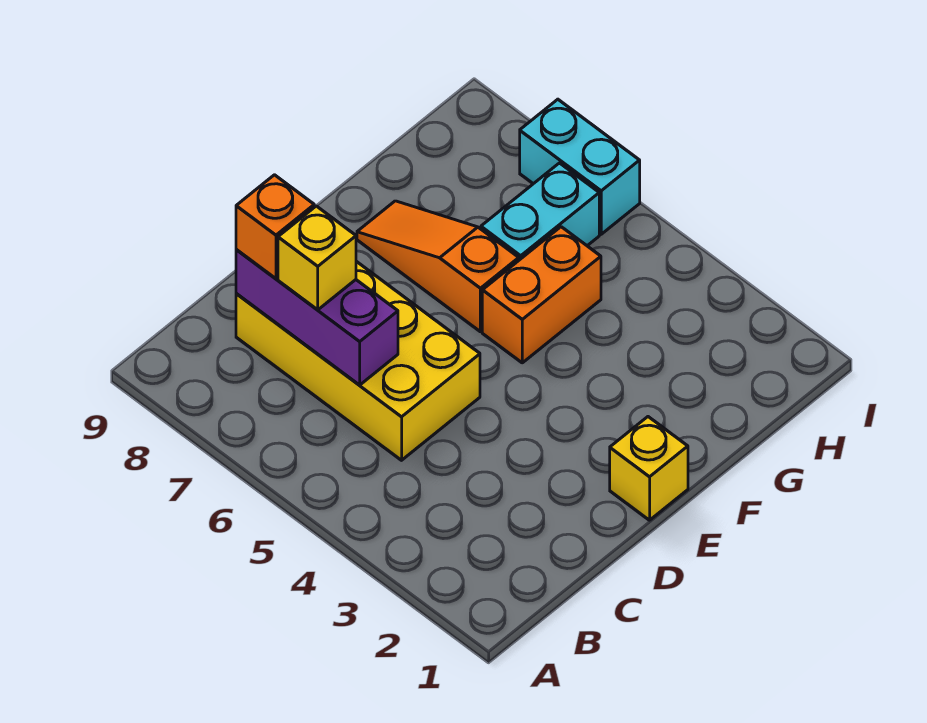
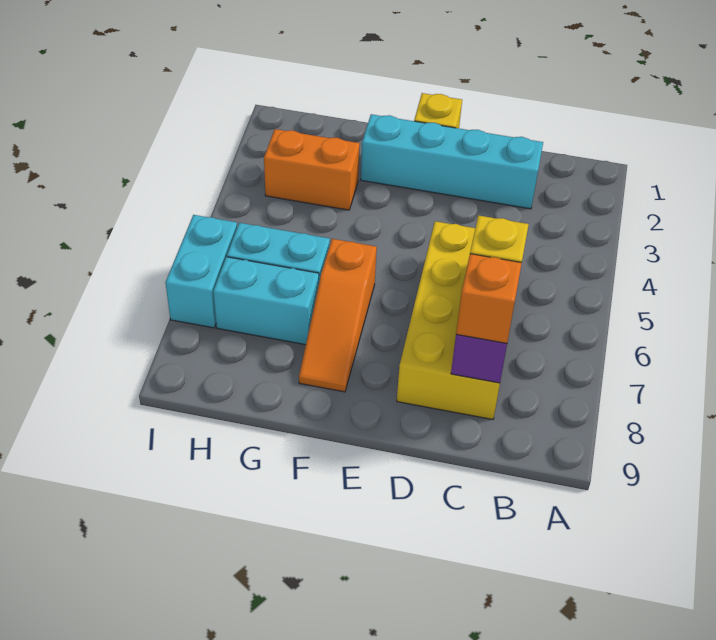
none -> cyan brick C2:F2 level 1
orange brick F5:G5 level 1 -> orange brick G3:H3 level 1
none -> cyan brick G7:H7 level 1

